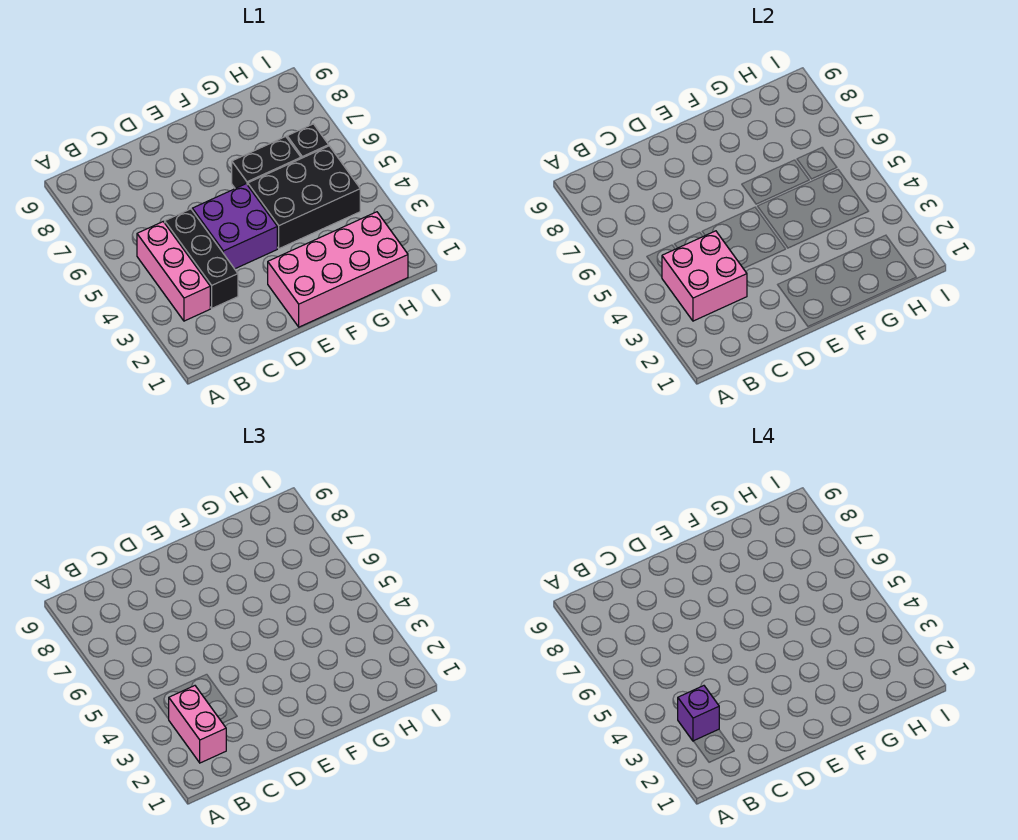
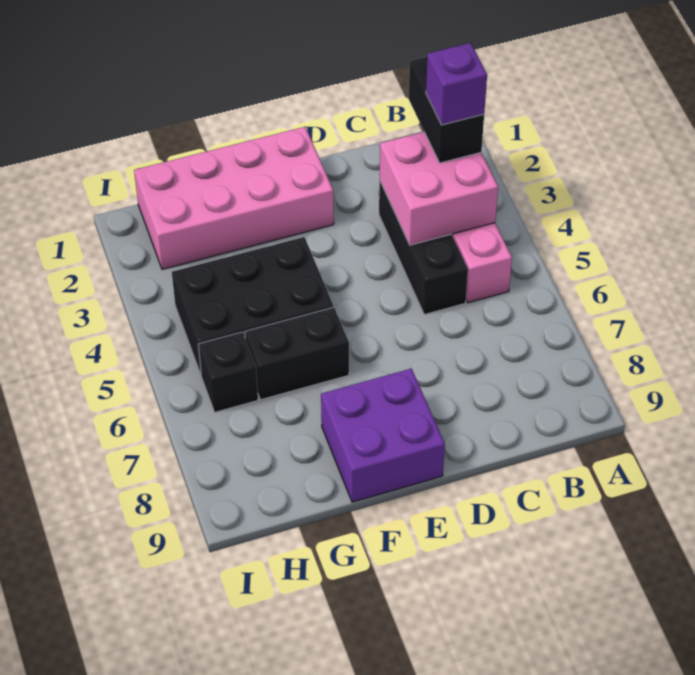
pink brick B2:B3 level 3 -> black brick B2:B3 level 3
purple brick D4:E5 level 1 -> purple brick E8:F9 level 1

